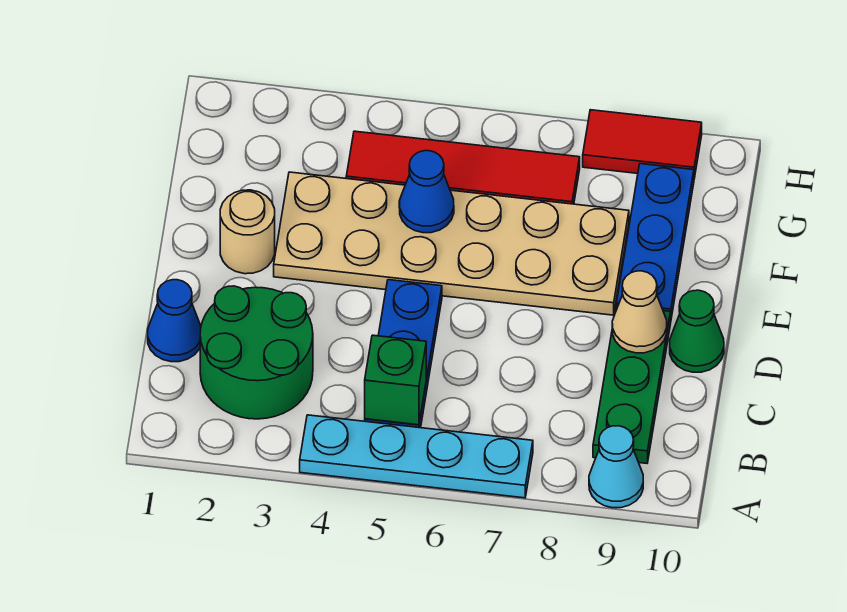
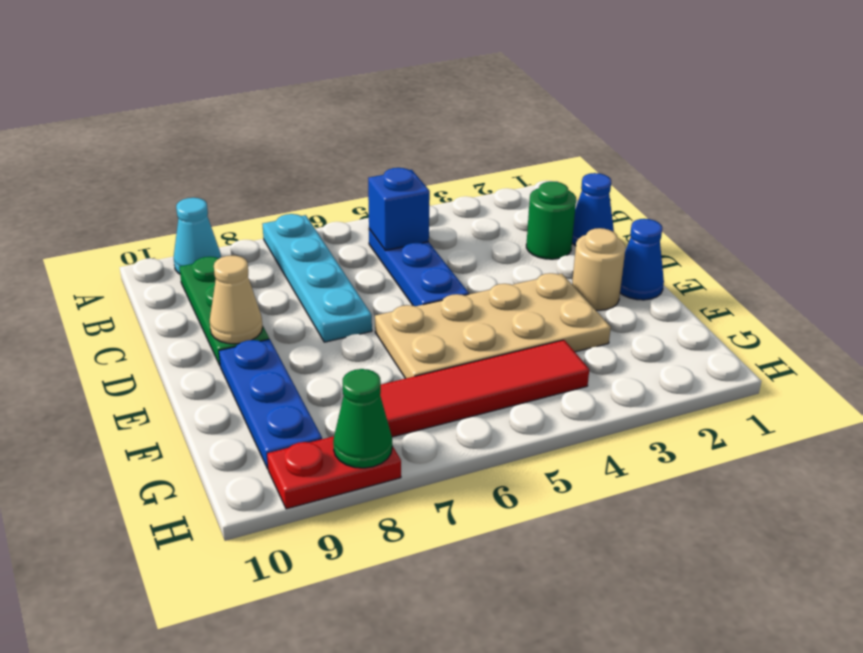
cyan plate A4:A7 level 1 -> cyan plate A7:D7 level 1
green round brick B2:C3 level 1 -> green round brick C2 level 1
green brick B5 level 2 -> blue brick B5 level 2
green cone D10 level 1 -> green cone H8 level 2
tan plate E3:F8 level 1 -> tan plate E3:F6 level 1
blue cone F5 level 2 -> blue cone E1 level 1
red tile H8:H9 level 1 -> red plate H8:H9 level 1

